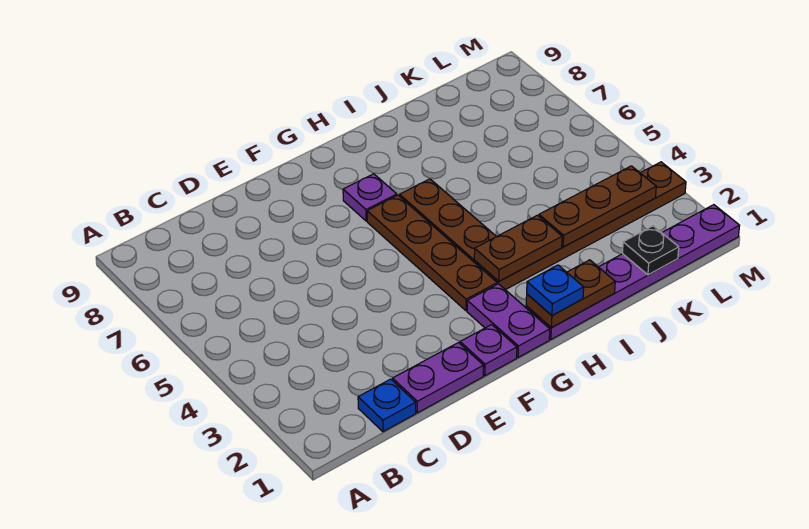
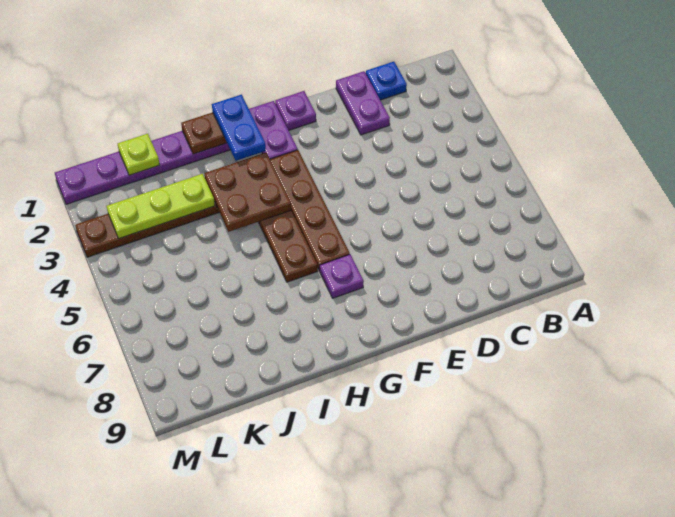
purple plate D1:E1 level 1 -> purple plate D1:D2 level 1
blue plate H1 level 3 -> blue plate H1:H2 level 3
brown plate H3:I3 level 2 -> brown plate H3:I4 level 2
brown plate J3:L3 level 2 -> lime plate J3:L3 level 2
black plate K1 level 2 -> lime plate K1 level 2

